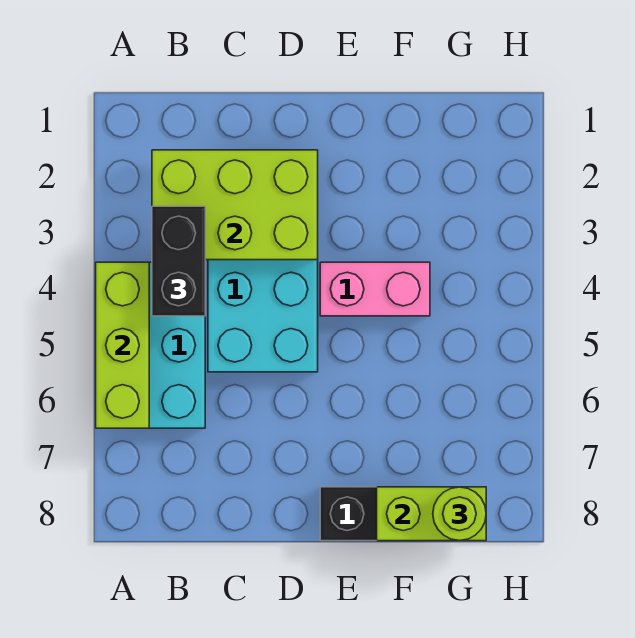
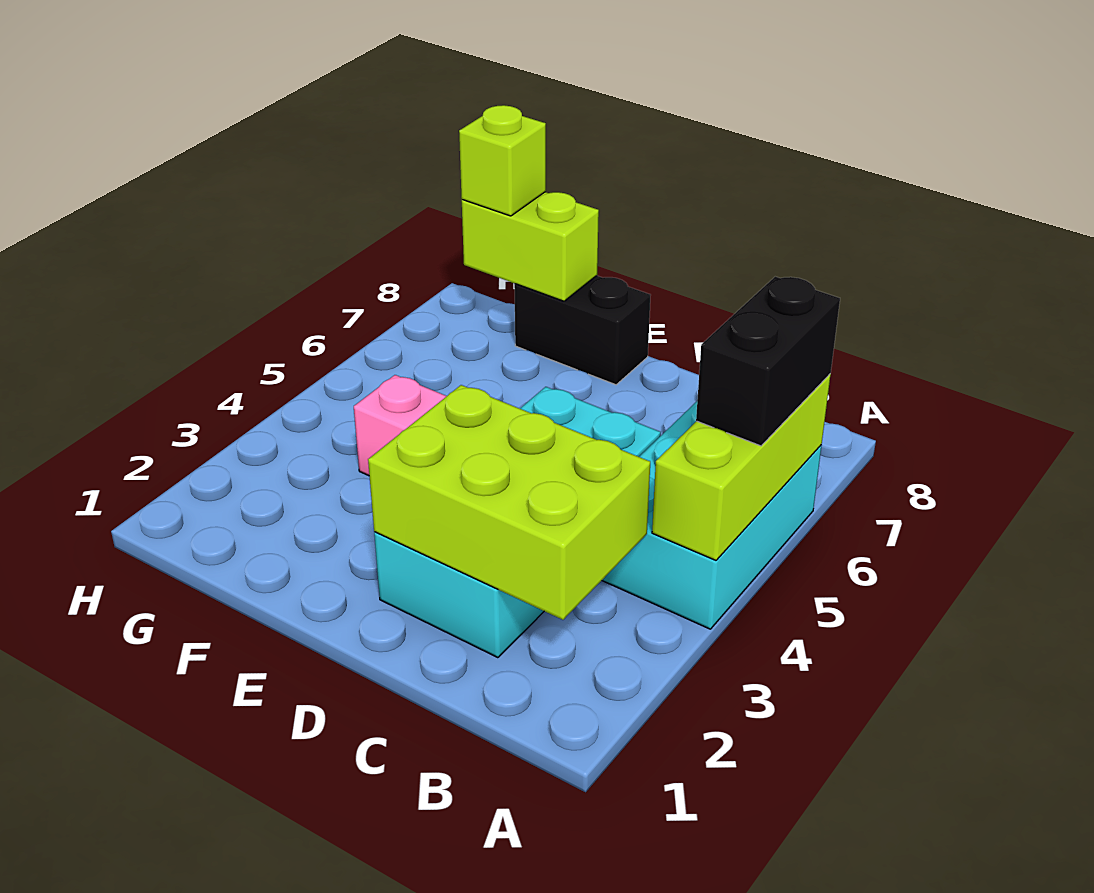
black brick B3:B4 level 3 -> black brick A5:A6 level 3
lime round brick G8 level 3 -> lime brick G8 level 3

